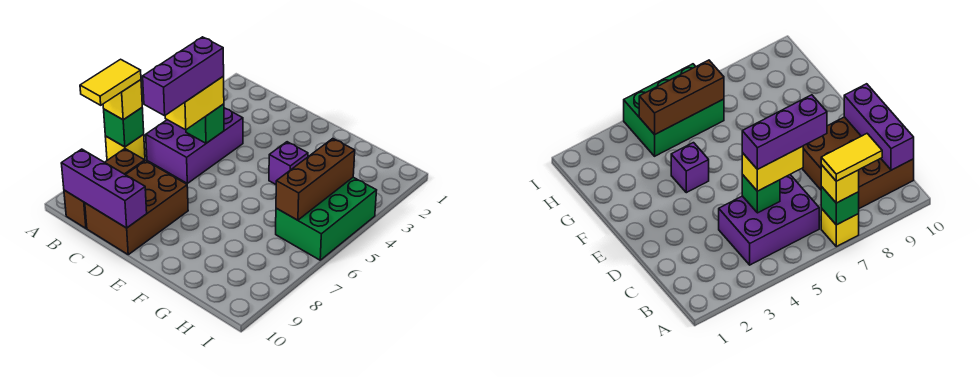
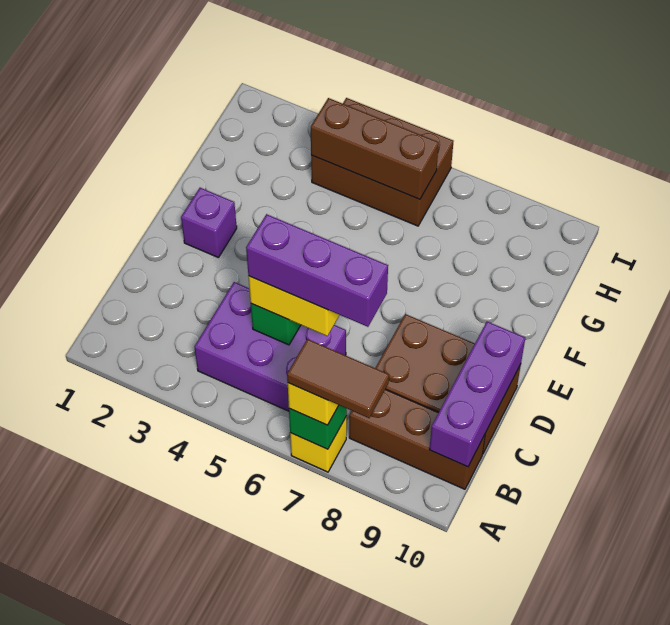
yellow tile A7:A8 level 4 -> brown tile A7:A8 level 4
purple brick F4 level 1 -> purple brick E2 level 1
green brick H4:I6 level 1 -> brown brick H4:I6 level 1

